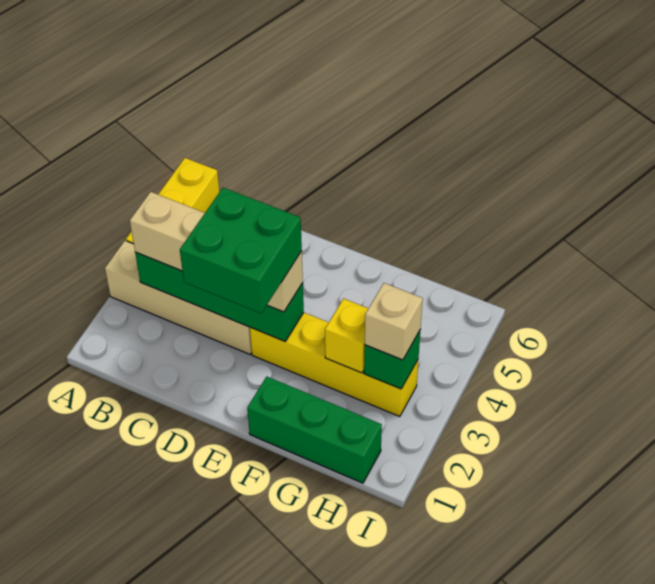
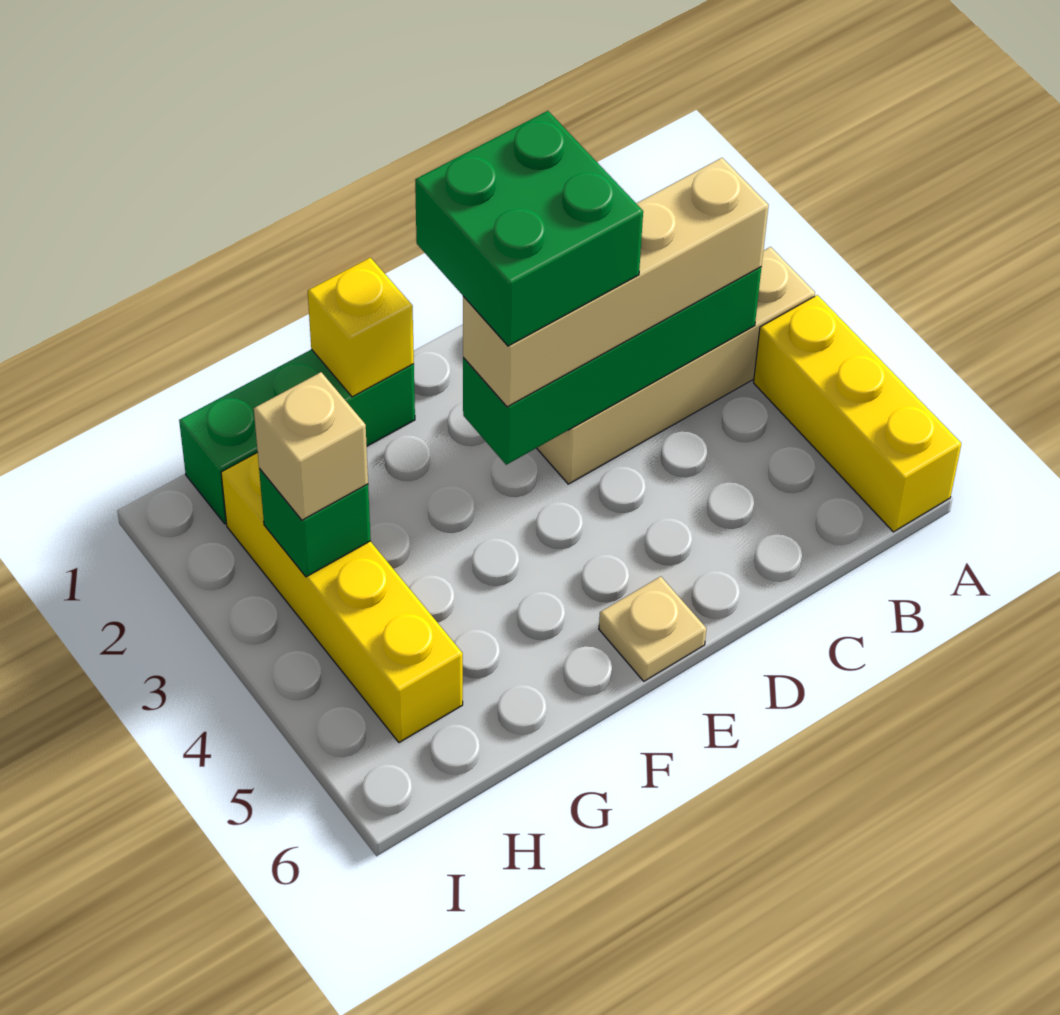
yellow brick E3:H3 level 1 -> yellow brick H2:H5 level 1
none -> tan plate E6 level 1
yellow brick G3 level 2 -> yellow brick F1 level 2

